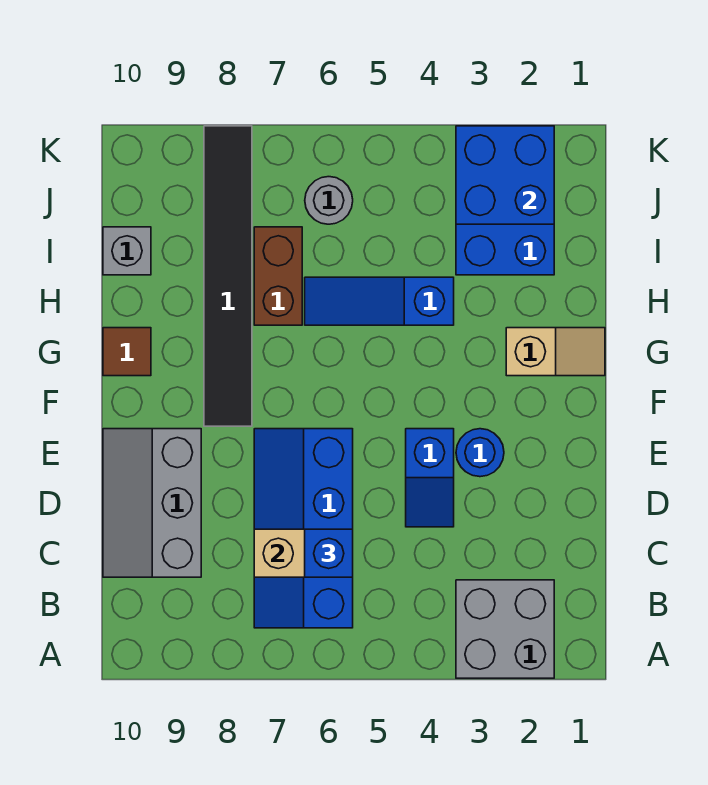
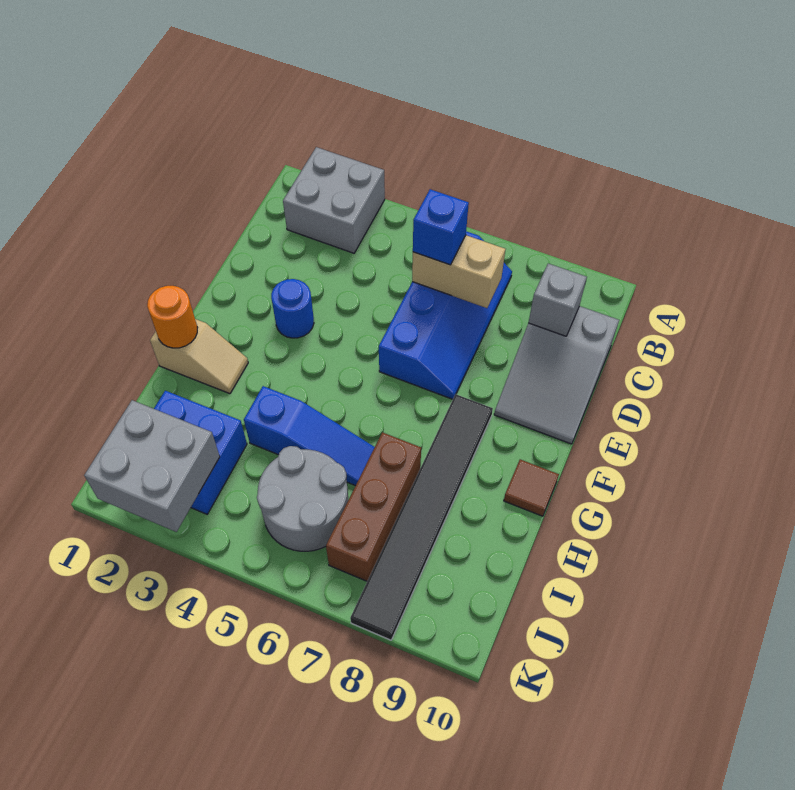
grey slope C9:E10 level 1 top 9 -> grey slope C9:E10 level 1 top C
blue slope D4:E4 level 1 top E -> none
tan slope G1:G2 level 1 top 2 -> tan slope G1:G2 level 1 top 1
none -> orange round brick G1 level 2
brown brick H7:I7 level 1 -> brown brick H7:J7 level 1
grey brick I10 level 1 -> grey brick C9 level 2
blue brick J2:K3 level 2 -> grey brick J2:K3 level 2
grey round brick J6 level 1 -> grey round brick I5:J6 level 1

